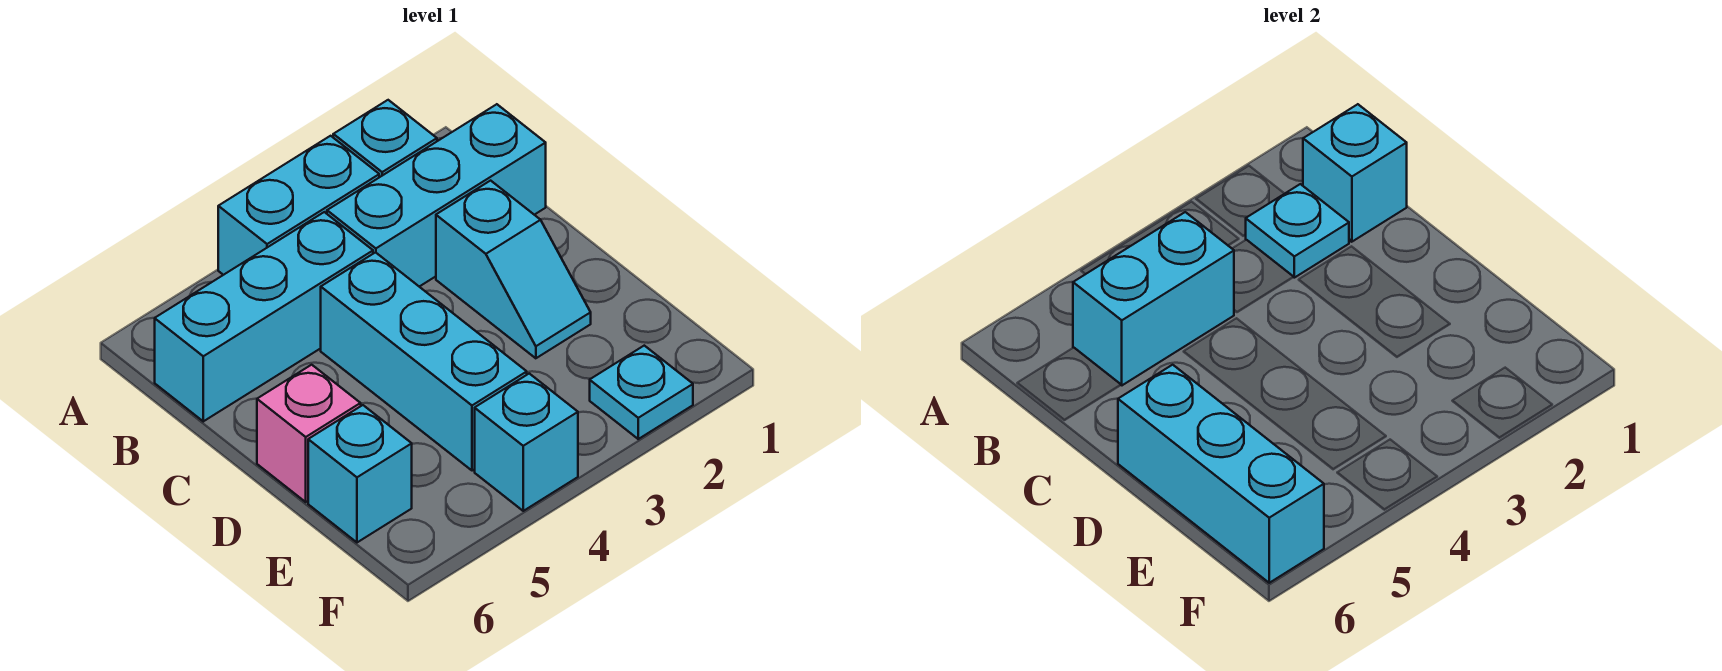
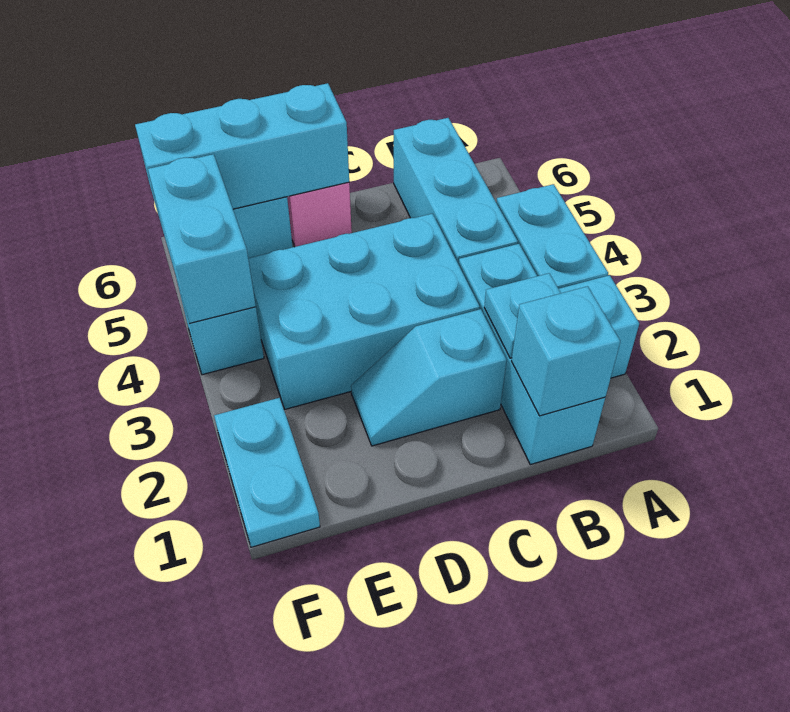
cyan brick B4:B5 level 2 -> cyan brick F4:F5 level 2
cyan brick C4:E4 level 1 -> cyan brick C3:E4 level 1
cyan plate F2 level 1 -> cyan plate F1:F2 level 1

